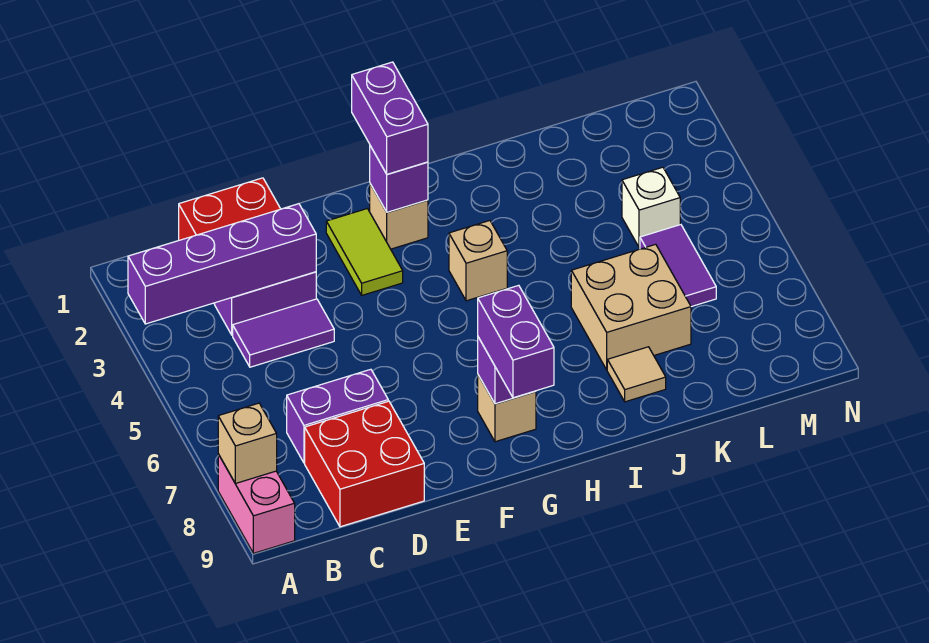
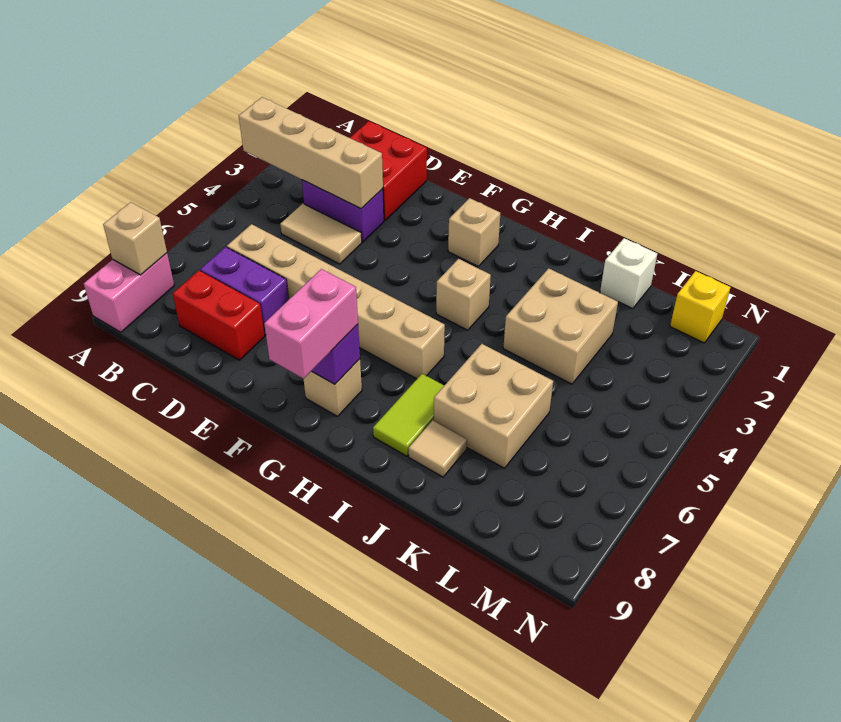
purple brick A3:D3 level 2 -> tan brick A3:D3 level 2
purple tile C4:D4 level 1 -> tan tile C4:D4 level 1
none -> tan brick C6:H6 level 1
red brick C8:D9 level 1 -> red brick C8:D8 level 1
lime tile F2:F3 level 1 -> lime tile I7:I8 level 1
purple brick G1:G2 level 3 -> none
purple brick G2 level 2 -> none
purple brick G8:G9 level 3 -> pink brick G8:G9 level 3
none -> tan brick J3:K4 level 1
white brick L4 level 1 -> white brick K1 level 1
purple tile L5:L6 level 1 -> none
none -> yellow brick M1 level 1

